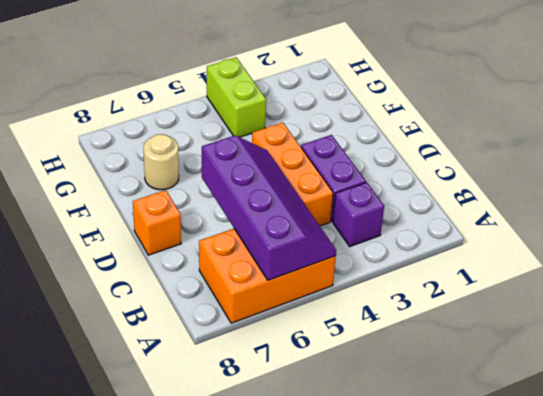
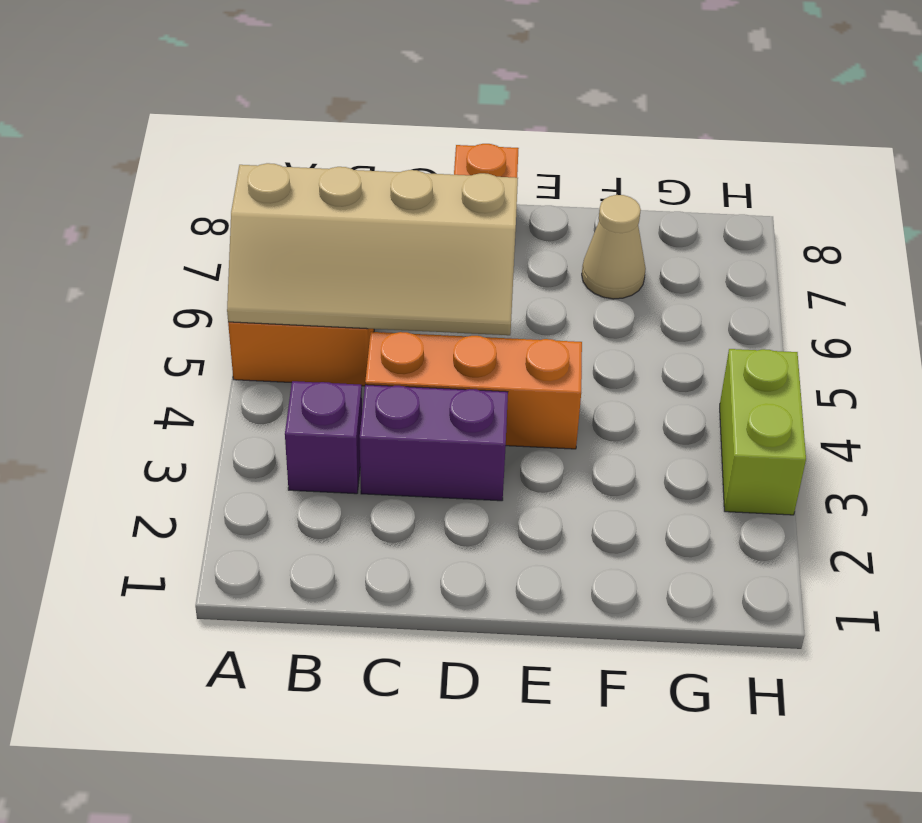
purple slope A5:D6 level 2 top 6 -> tan slope A5:D6 level 2 top 6
tan round brick F7 level 1 -> tan cone F7 level 1
lime brick G4:H4 level 1 -> lime brick H3:H4 level 1

